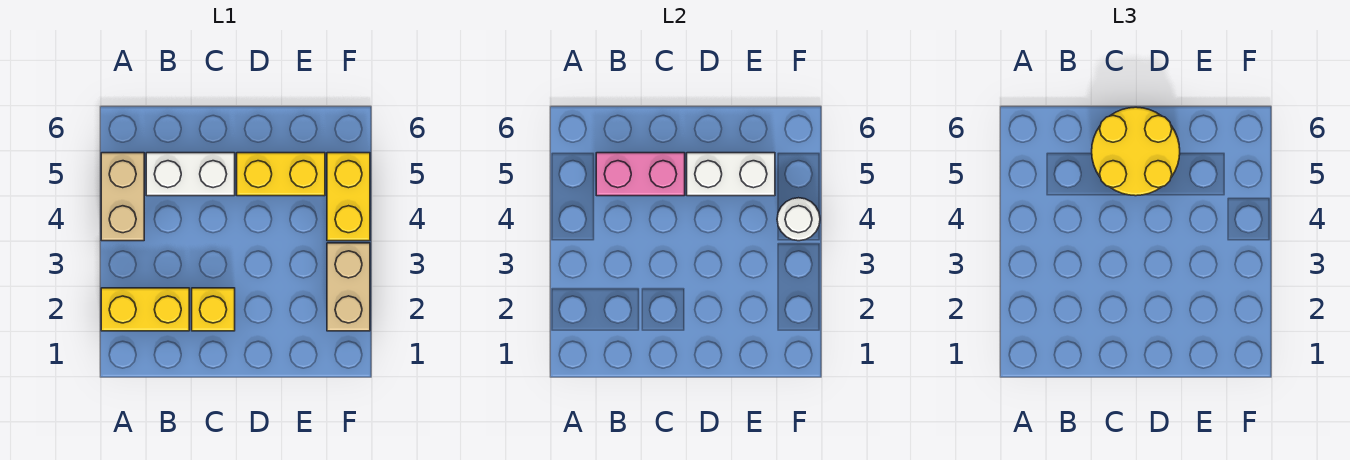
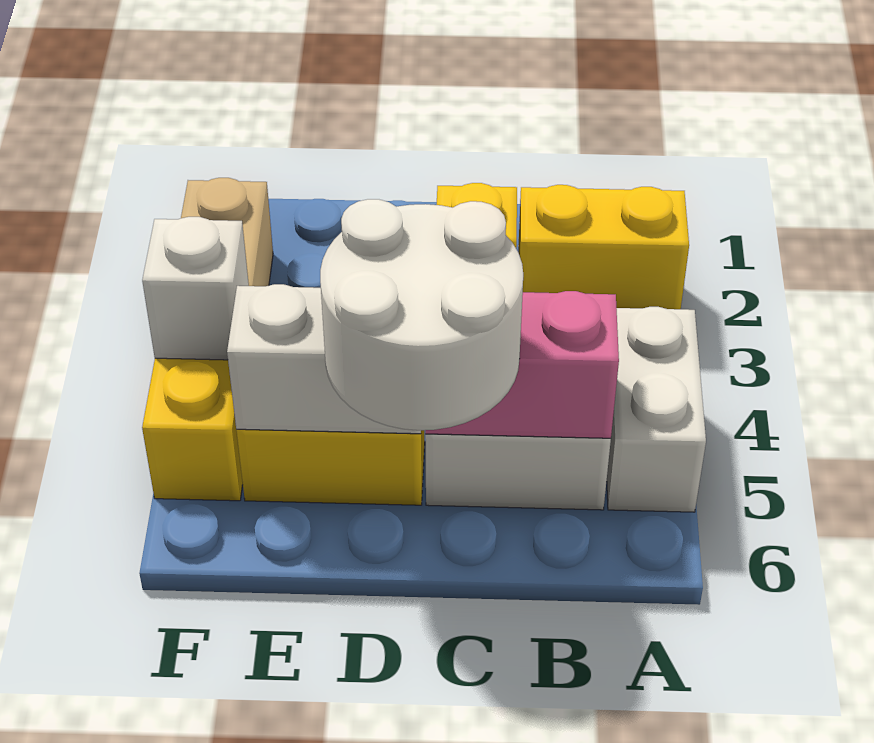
tan brick A4:A5 level 1 -> white brick A4:A5 level 1
yellow round brick C5:D6 level 3 -> white round brick C5:D6 level 3
white round brick F4 level 2 -> white brick F4 level 2

